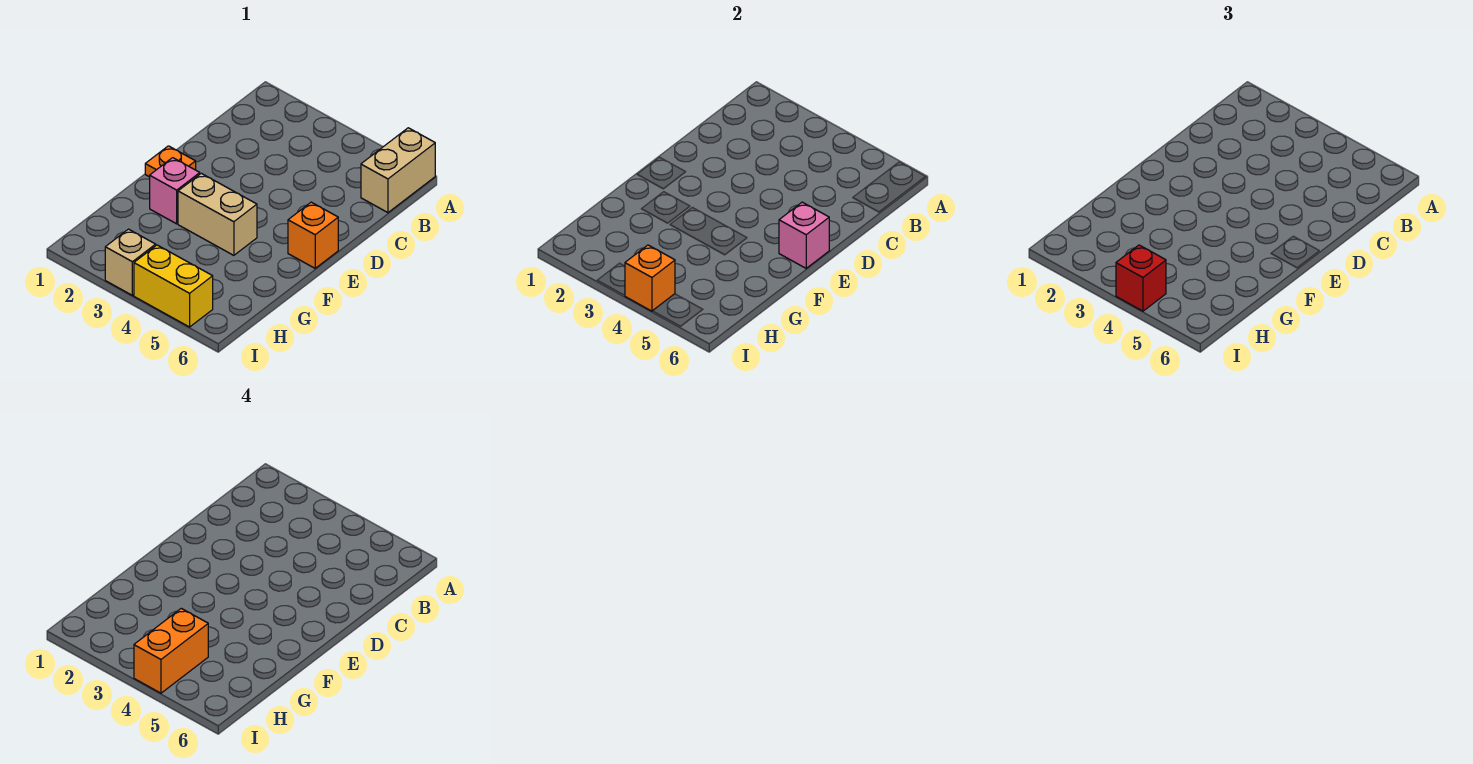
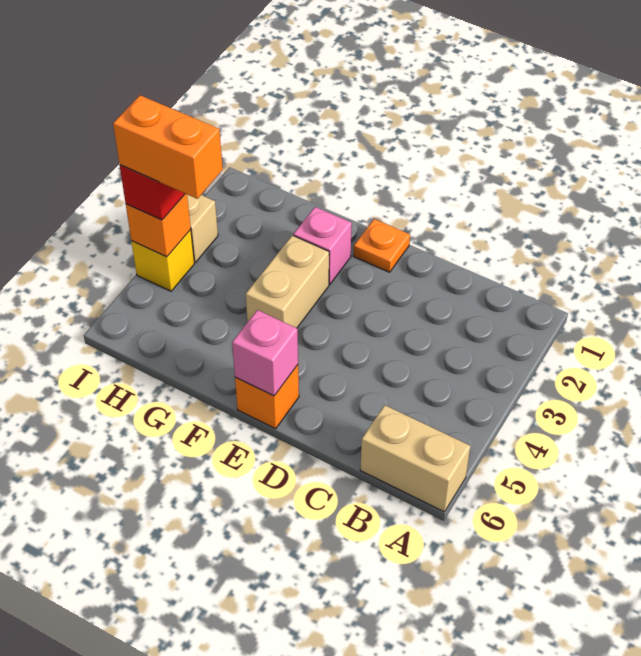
yellow brick I4:I5 level 1 -> yellow brick I4 level 1

